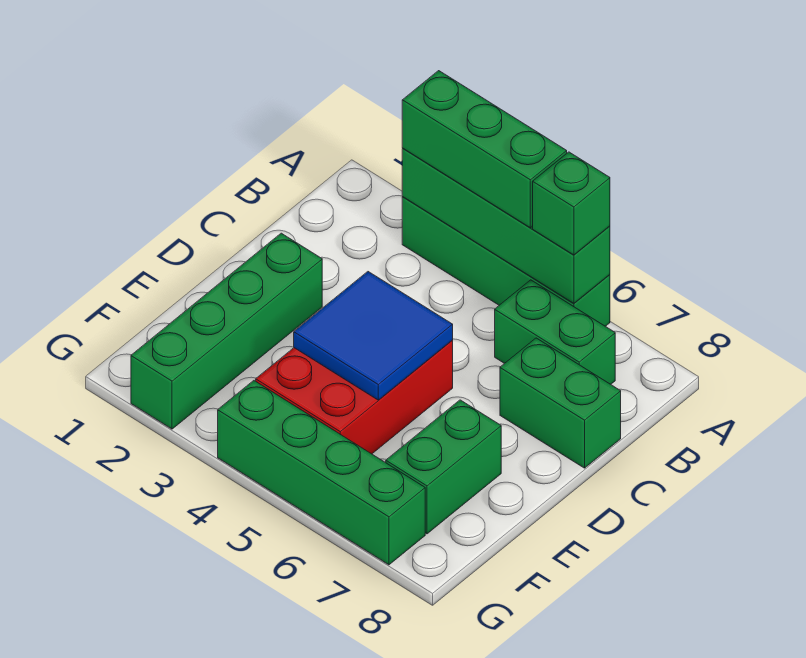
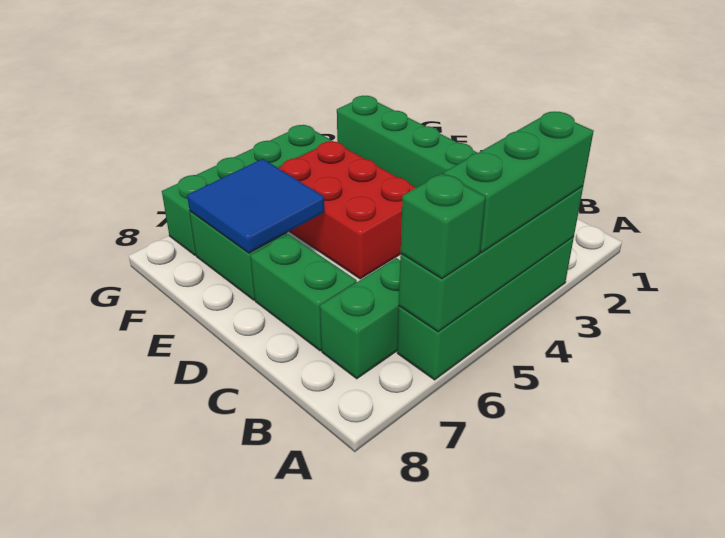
green brick C7:C8 level 1 -> green brick C7:D7 level 1
blue tile D4:E5 level 2 -> blue tile E6:F7 level 2

